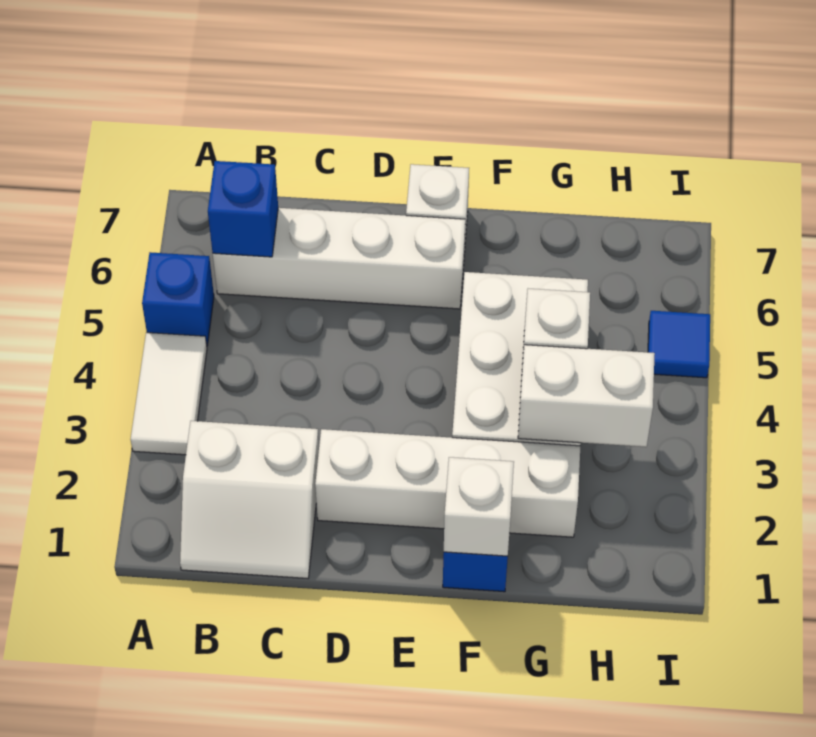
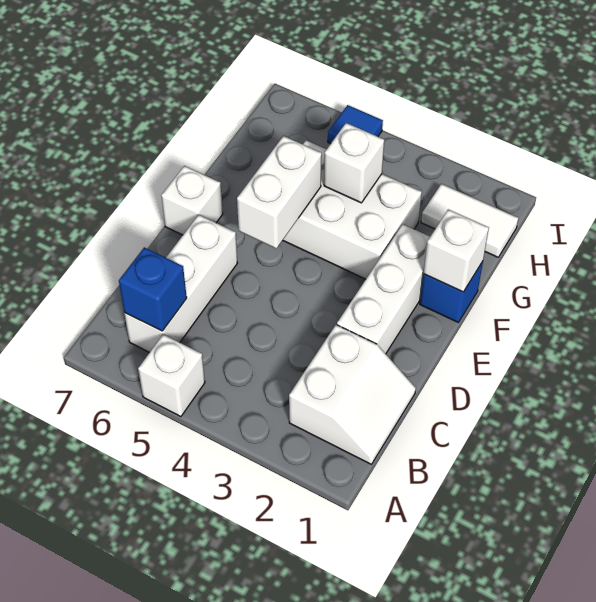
white tile A3:A4 level 1 -> white tile H1:H2 level 1
blue brick A5 level 1 -> white brick A5 level 1
white brick B6:E6 level 1 -> white brick B6:D6 level 1
white brick D2:G2 level 1 -> white brick D2:F2 level 1
white brick G3:H3 level 2 -> white brick E5:F5 level 2

